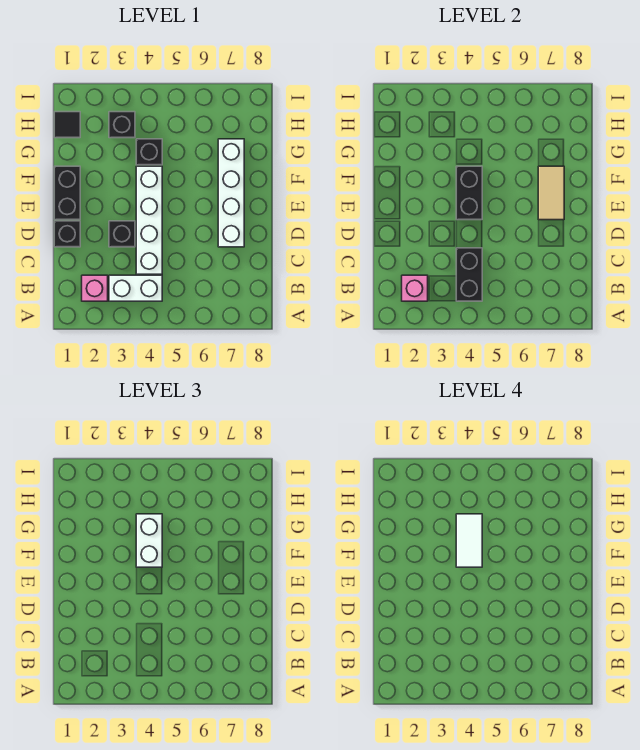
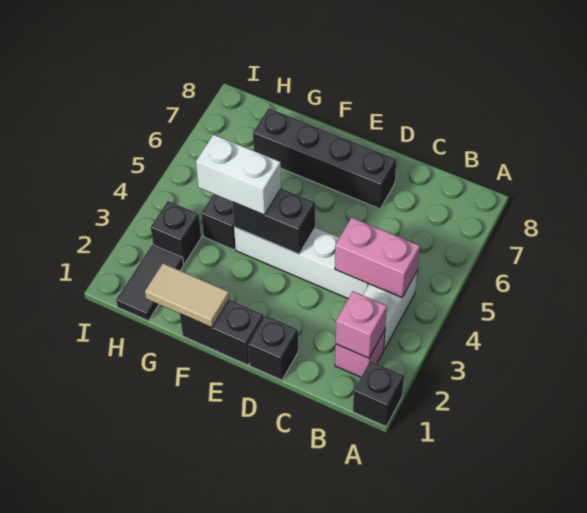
black brick B4:C4 level 2 -> pink brick B4:C4 level 2
black brick D3 level 1 -> black brick A1 level 1
white brick D7:G7 level 1 -> black brick D7:G7 level 1
tan tile E7:F7 level 2 -> tan tile F1:G1 level 2
white tile F4:G4 level 4 -> none
black tile H1 level 1 -> black tile H1:H2 level 1

